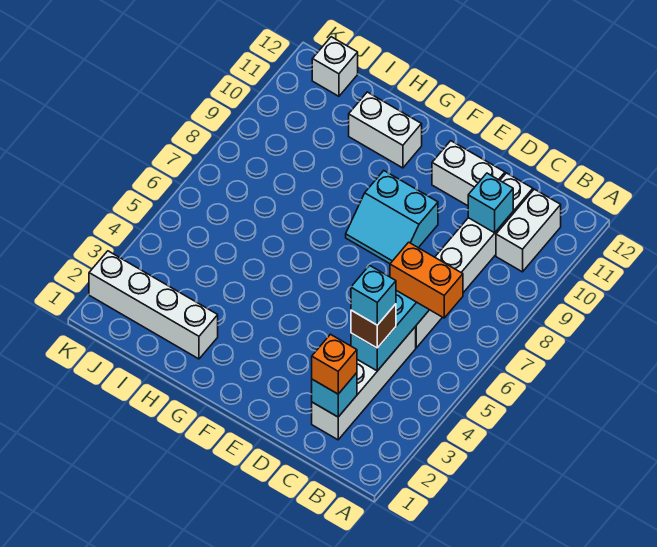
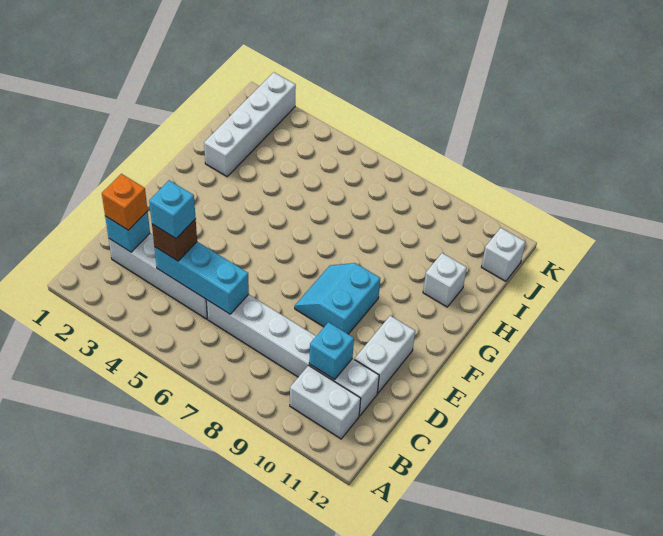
orange brick B6:C6 level 3 -> none
white brick G11:H11 level 1 -> white brick H11 level 1

